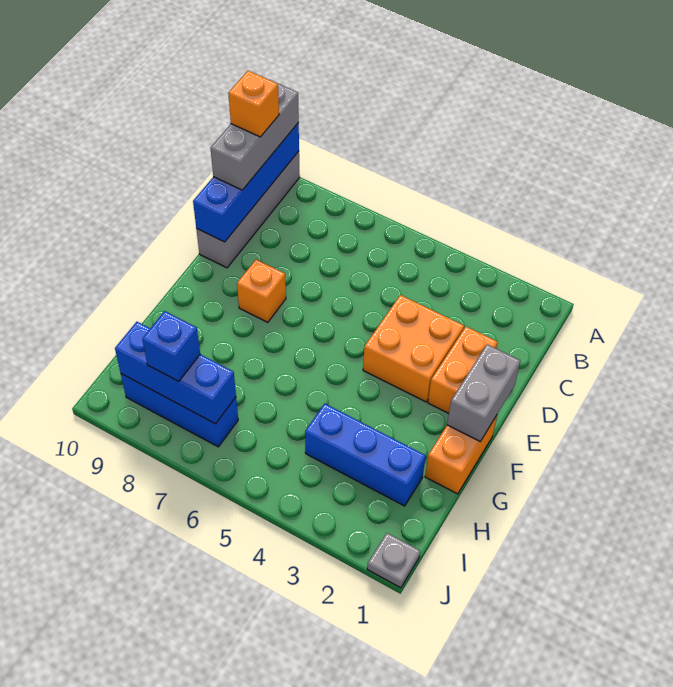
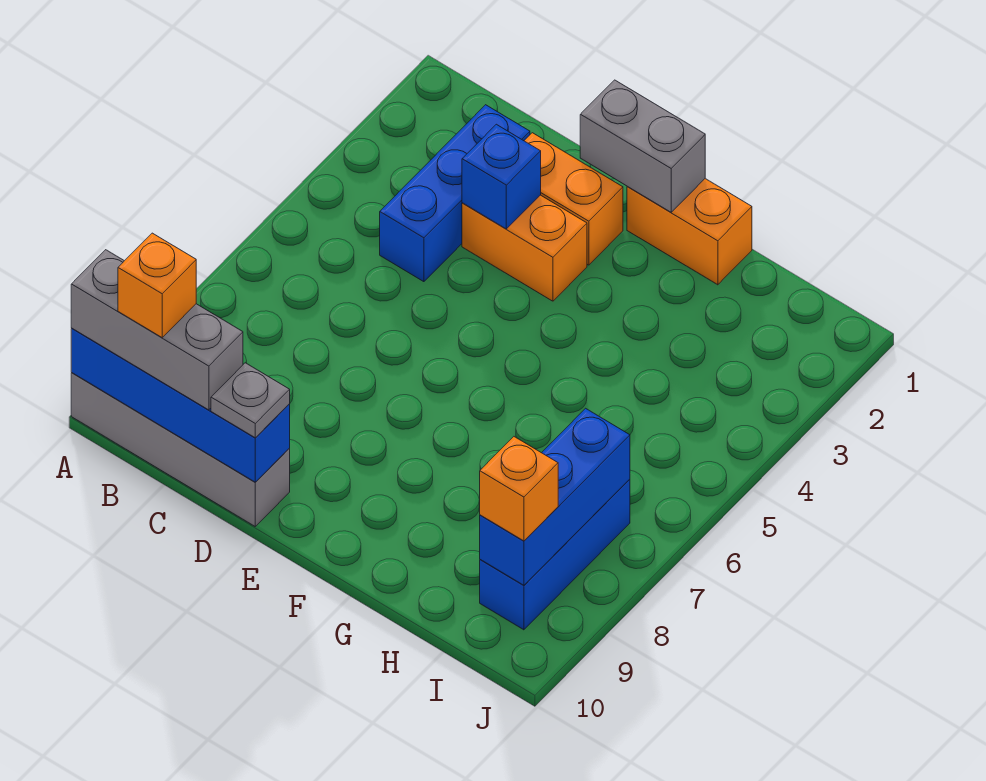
orange brick D3:E4 level 1 -> orange brick D3:E3 level 1
orange brick E8 level 1 -> orange brick I9 level 3
blue brick H2:H4 level 1 -> blue brick C2:C4 level 1
blue brick I8 level 3 -> blue brick D3 level 2
grey plate J1 level 1 -> grey plate D10 level 3

